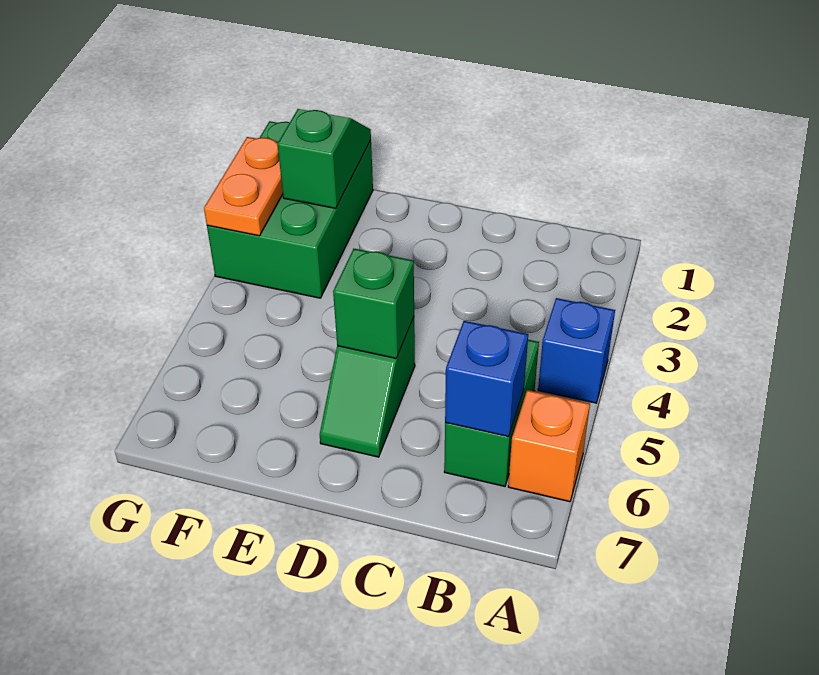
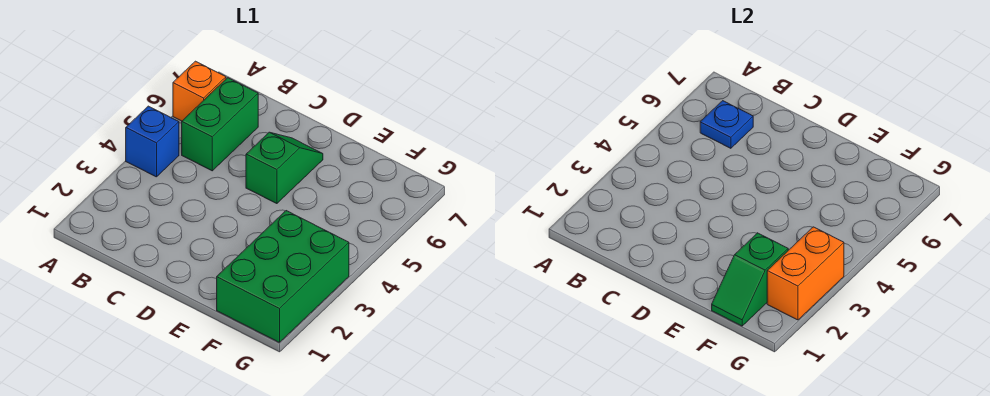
blue brick B6 level 2 -> blue plate B6 level 2
green brick D5 level 2 -> none
orange plate G2:G3 level 2 -> orange brick G2:G3 level 2

